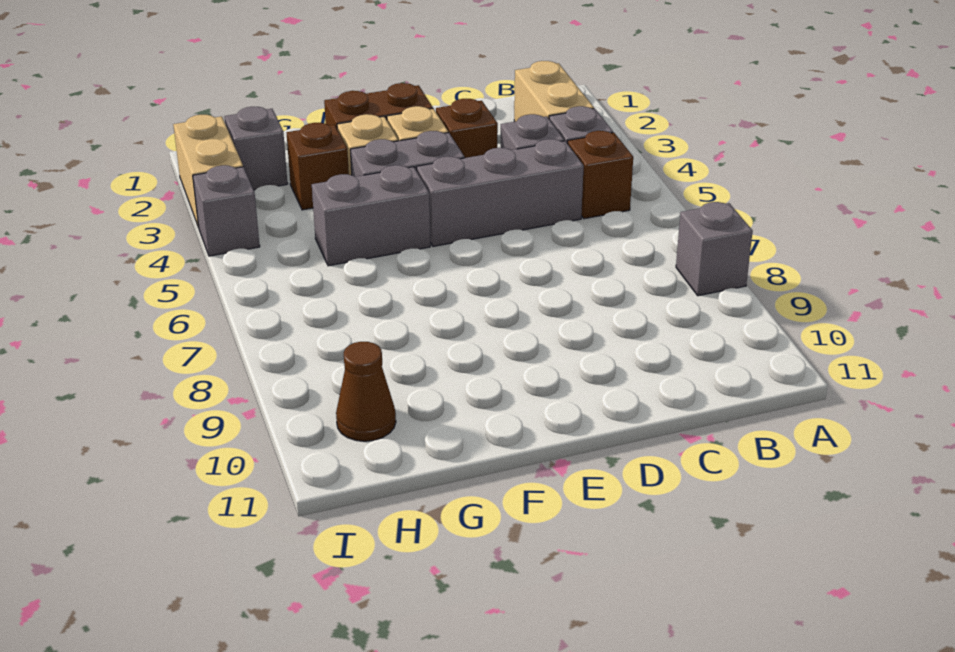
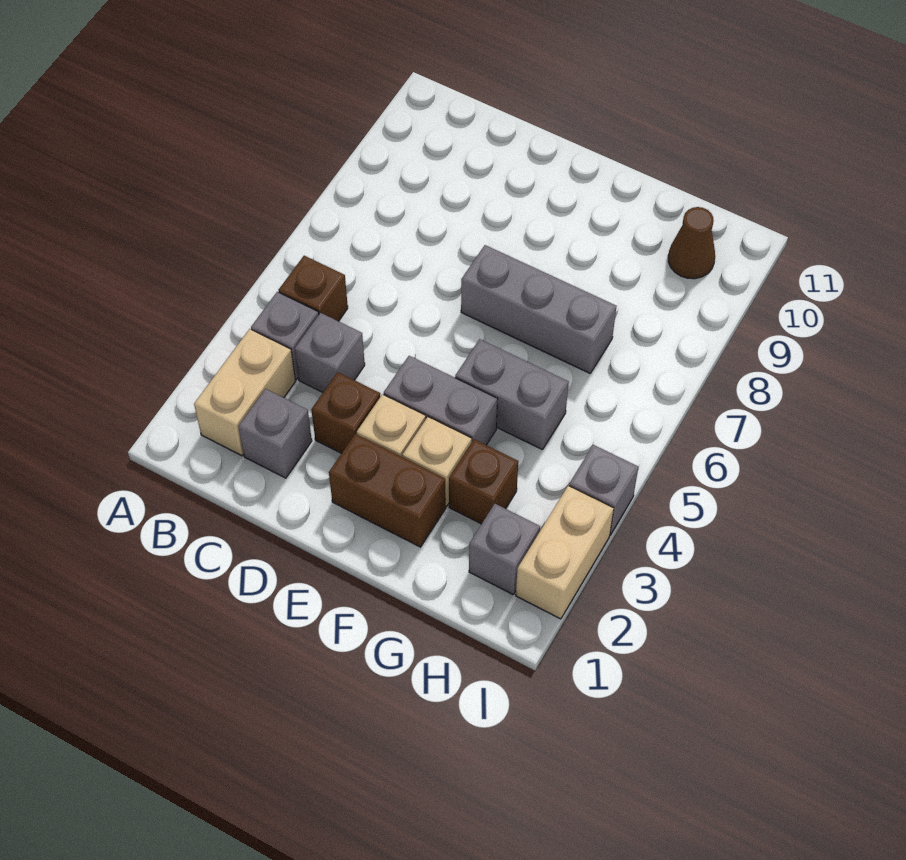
grey brick A8 level 1 -> grey brick C2 level 1
grey brick C5:E5 level 1 -> grey brick E7:G7 level 1

